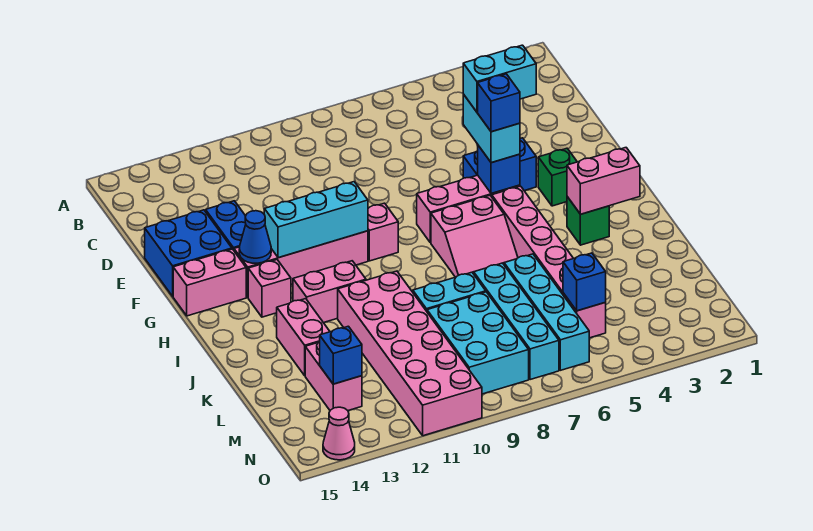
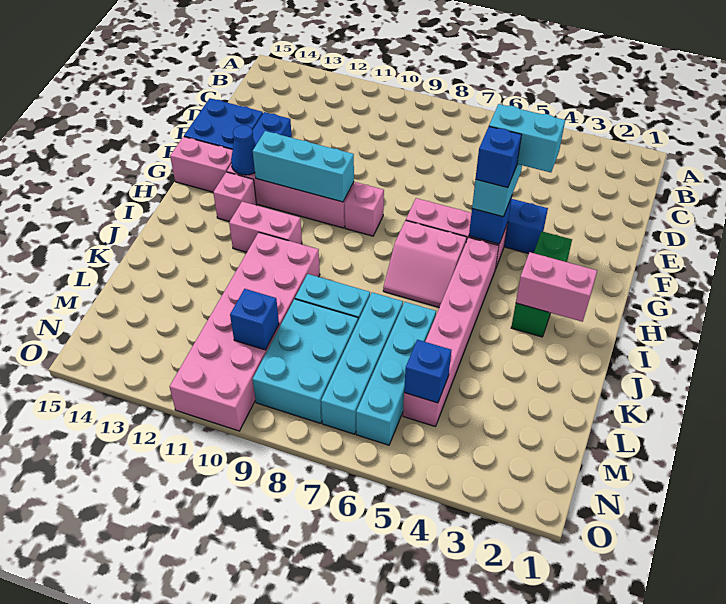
pink brick J13:K13 level 1 -> none
pink brick L13:M13 level 1 -> none
blue brick M13 level 2 -> blue brick M10 level 2
pink cone O14 level 1 -> none

